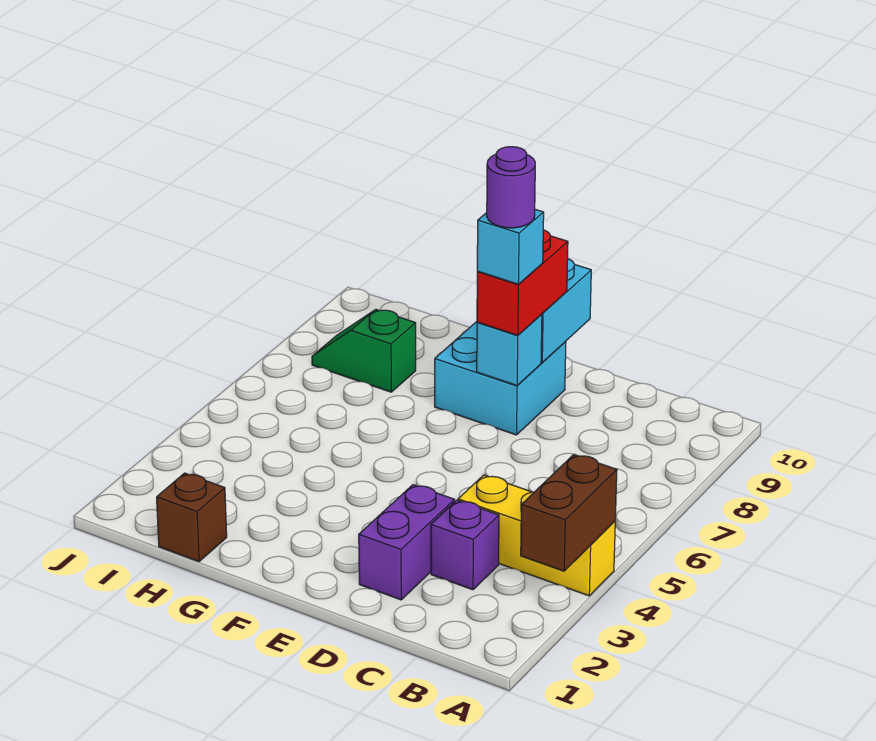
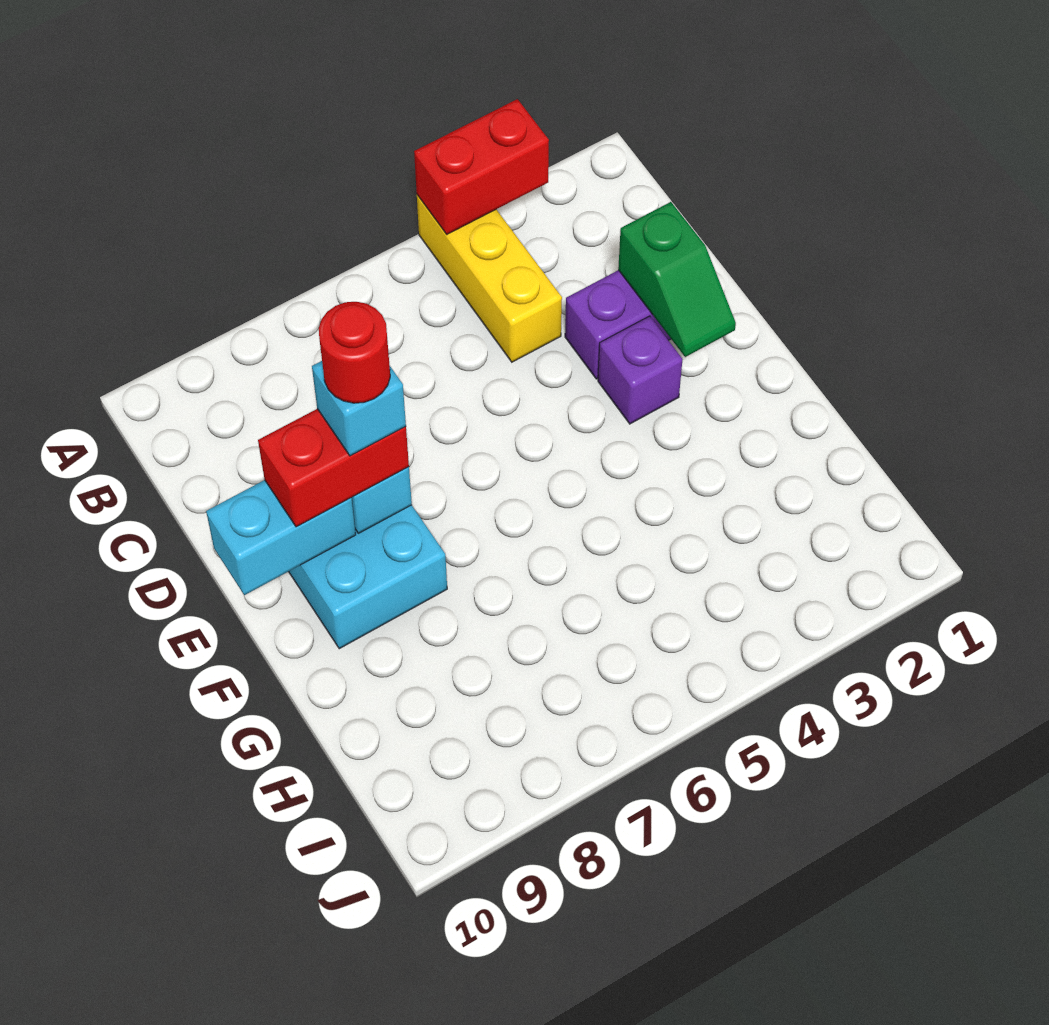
brown brick A3:A4 level 2 -> red brick A3:A4 level 2
purple brick C3 level 1 -> purple brick E3 level 1
purple round brick E8 level 5 -> red round brick E8 level 5
brown brick H1 level 1 -> none
green slope H8:I8 level 1 top H -> green slope D2:E2 level 2 top D

